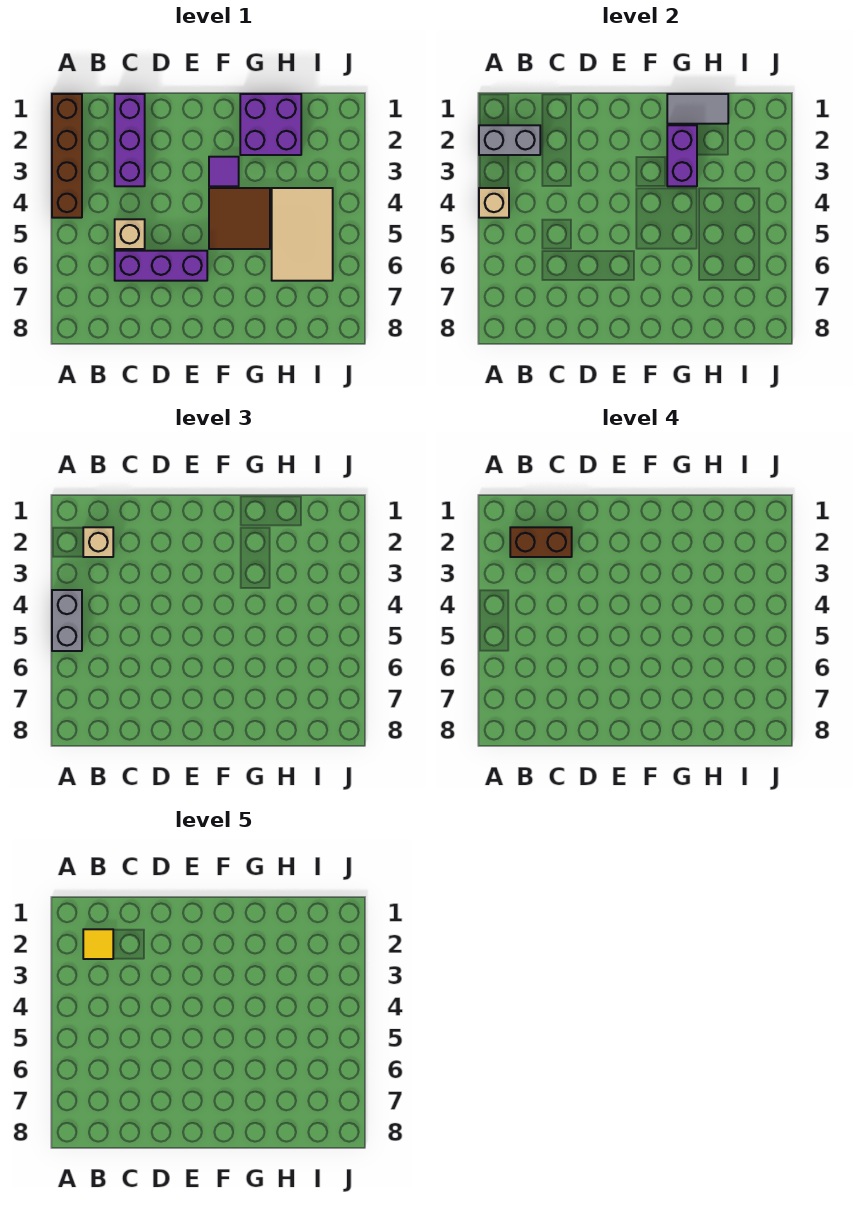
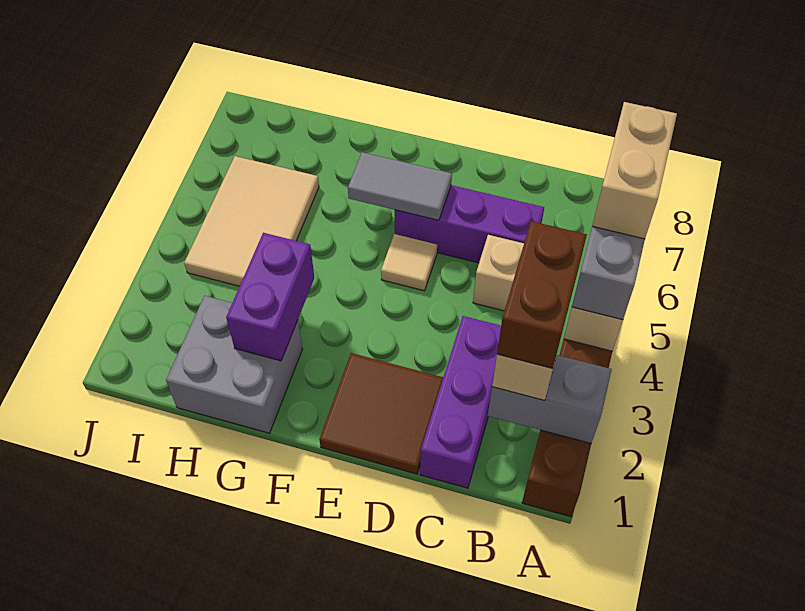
none -> tan brick A5:A6 level 4
brown brick B2:C2 level 4 -> brown brick B2:B3 level 4
yellow tile B2 level 5 -> none
none -> tan tile E5 level 1
purple tile F3 level 1 -> none
brown tile F4:G5 level 1 -> brown tile D1:E2 level 1
purple brick G1:H2 level 1 -> grey brick G1:H2 level 1
grey tile G1:H1 level 2 -> grey tile E6:F6 level 2

